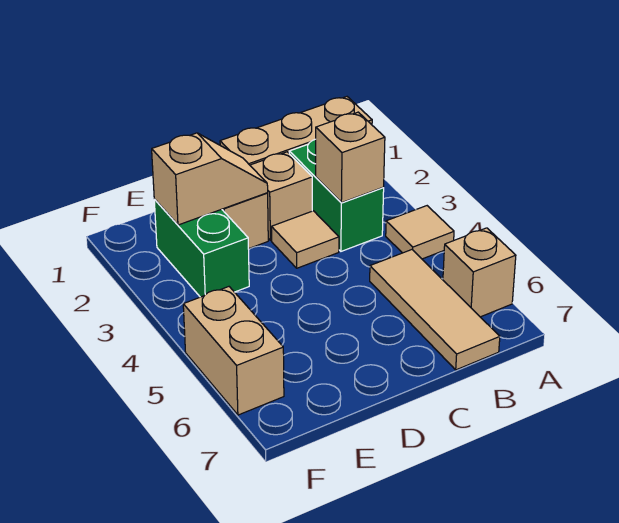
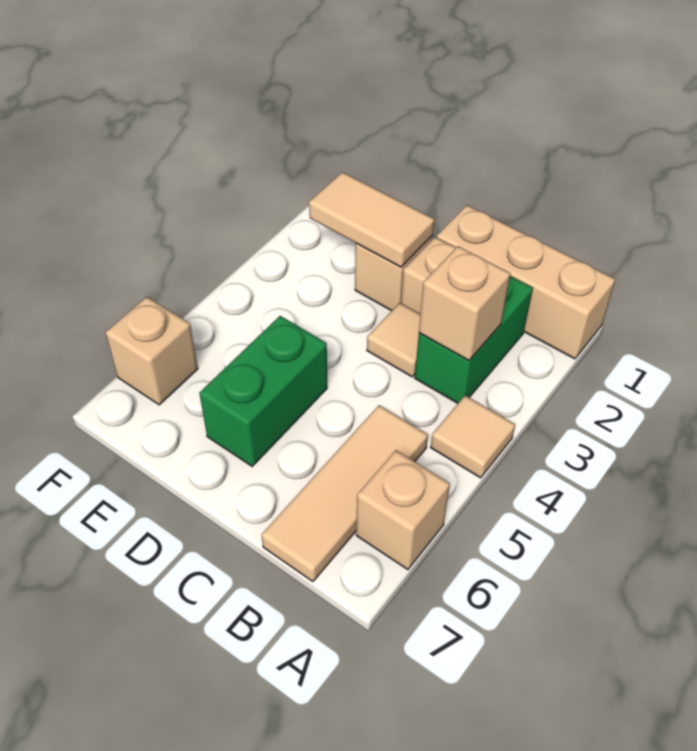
tan slope D2:E2 level 2 top E -> tan tile D2:E2 level 2
green brick E2:E3 level 1 -> green brick D5:D6 level 1
tan brick F5:F6 level 1 -> tan brick F6 level 1

